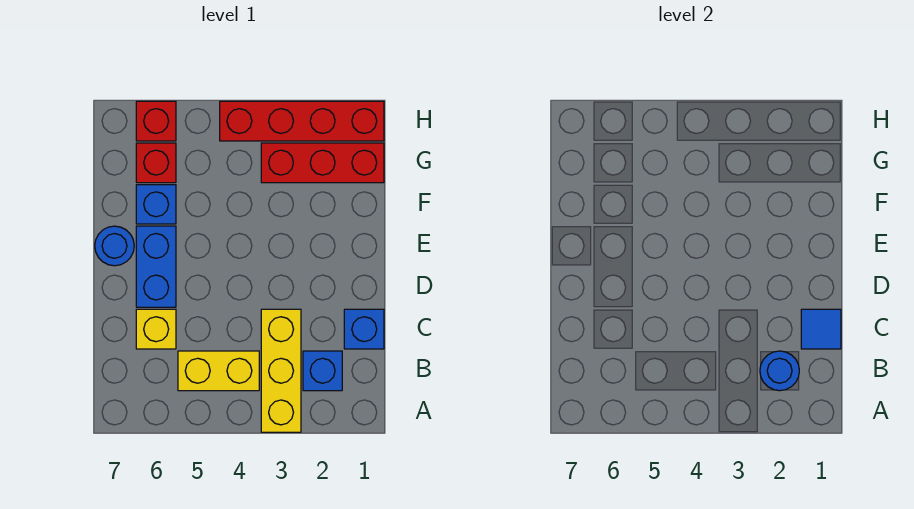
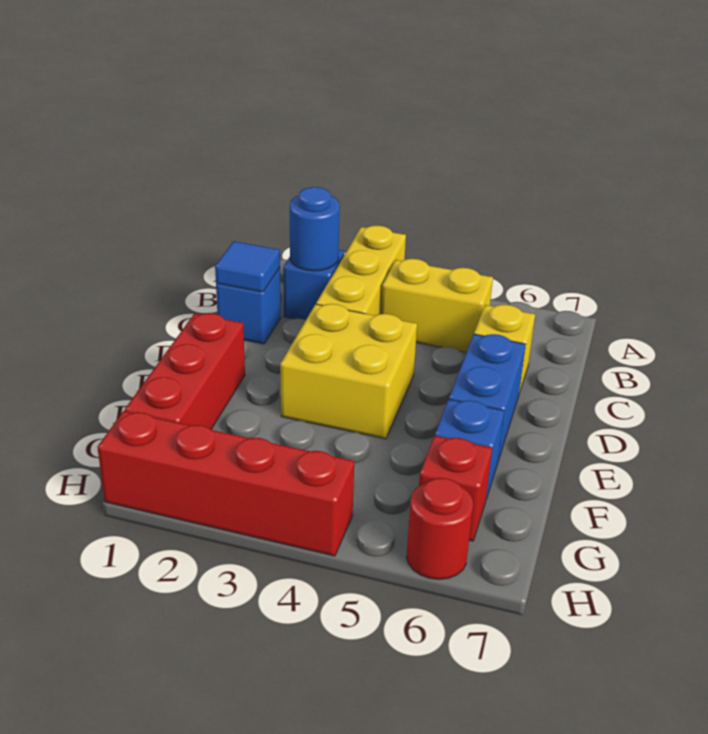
none -> yellow brick D3:E4 level 1
blue round brick E7 level 1 -> none
red brick G1:G3 level 1 -> red brick E1:G1 level 1
red brick H6 level 1 -> red round brick H6 level 1

